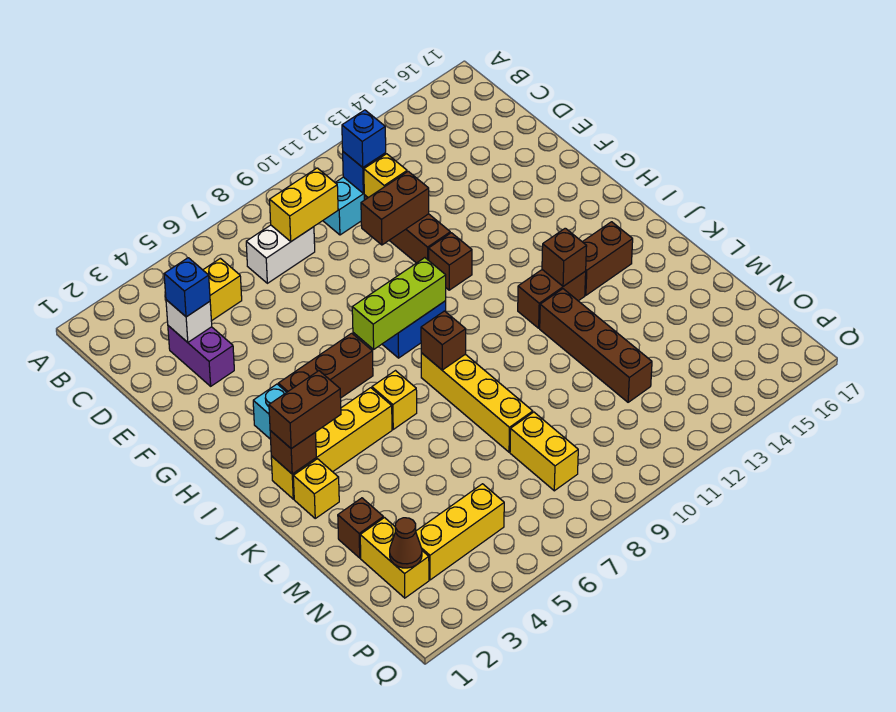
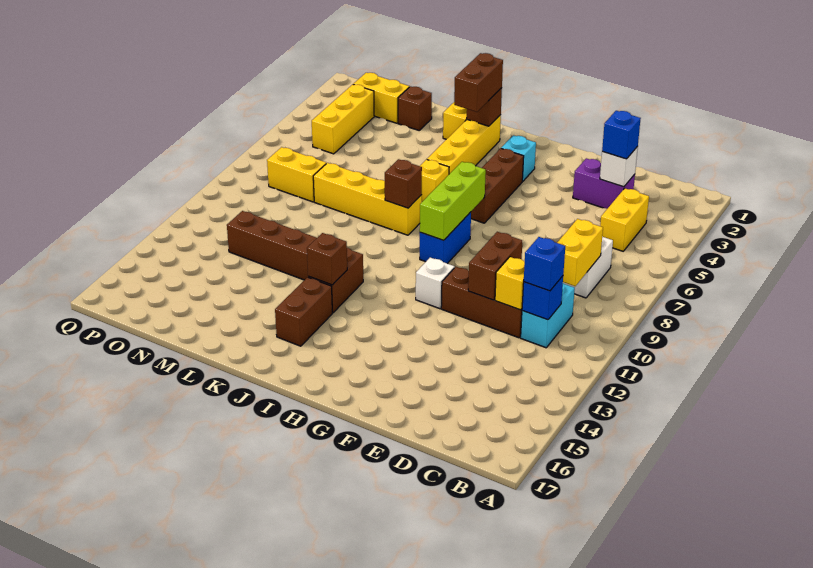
brown brick G11 level 1 -> white brick G11 level 1
brown cone O2 level 2 -> none

